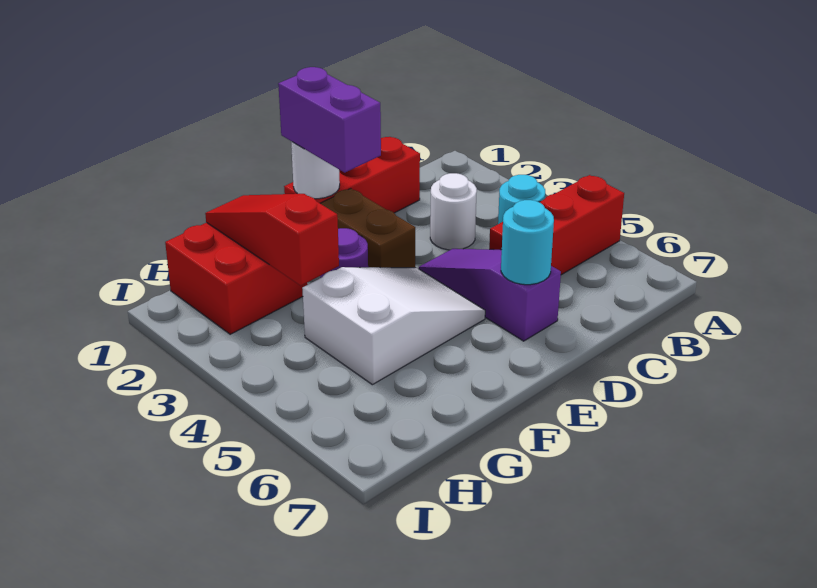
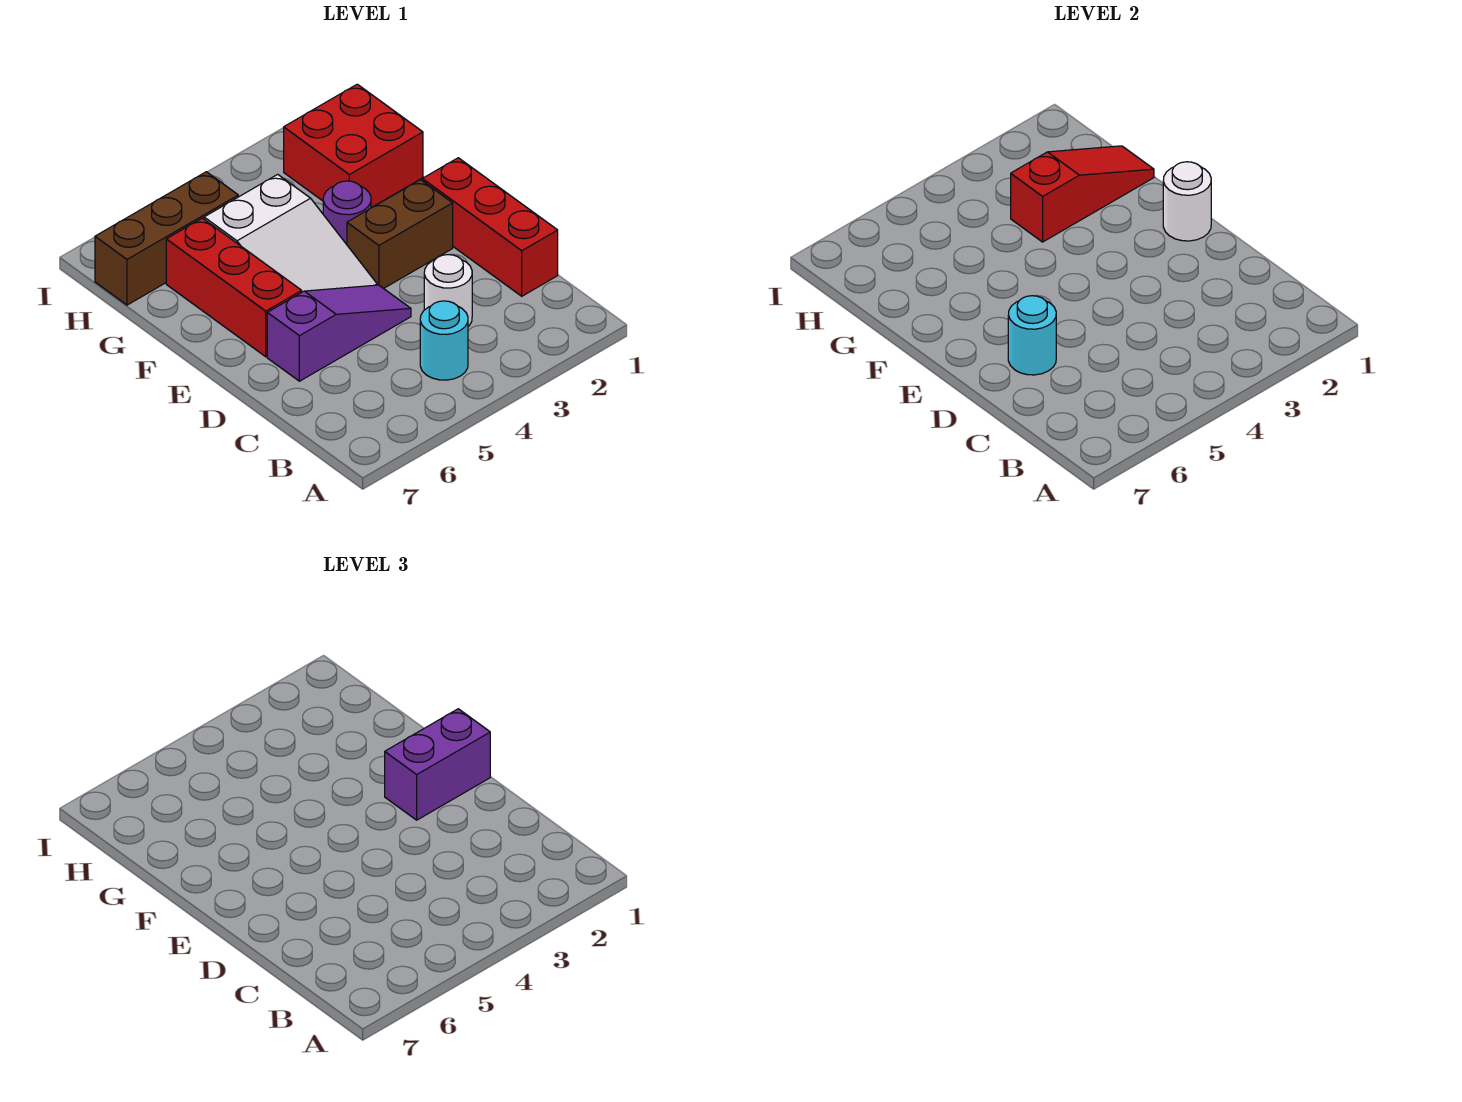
red brick A5:C5 level 1 -> red brick E6:G6 level 1
none -> brown brick H5:H7 level 1

